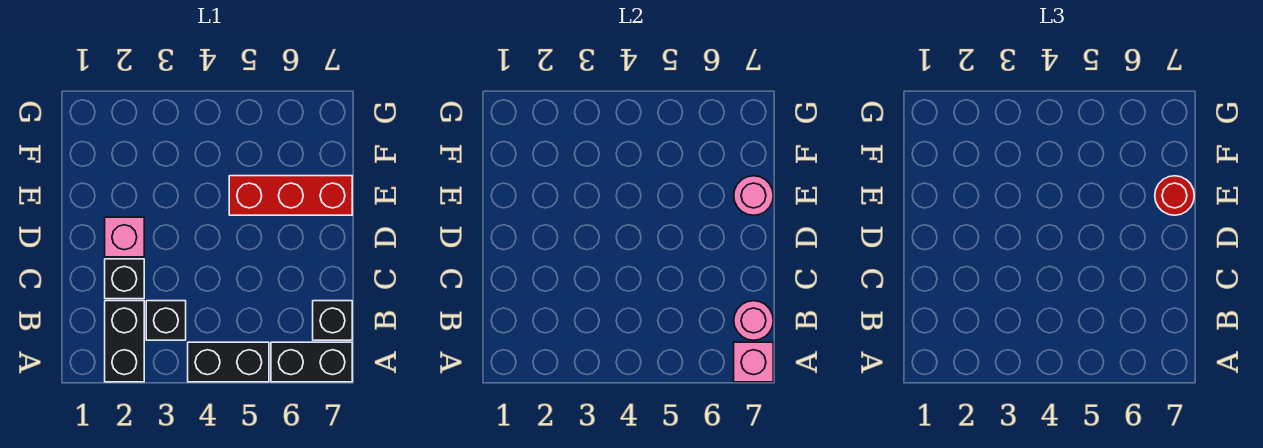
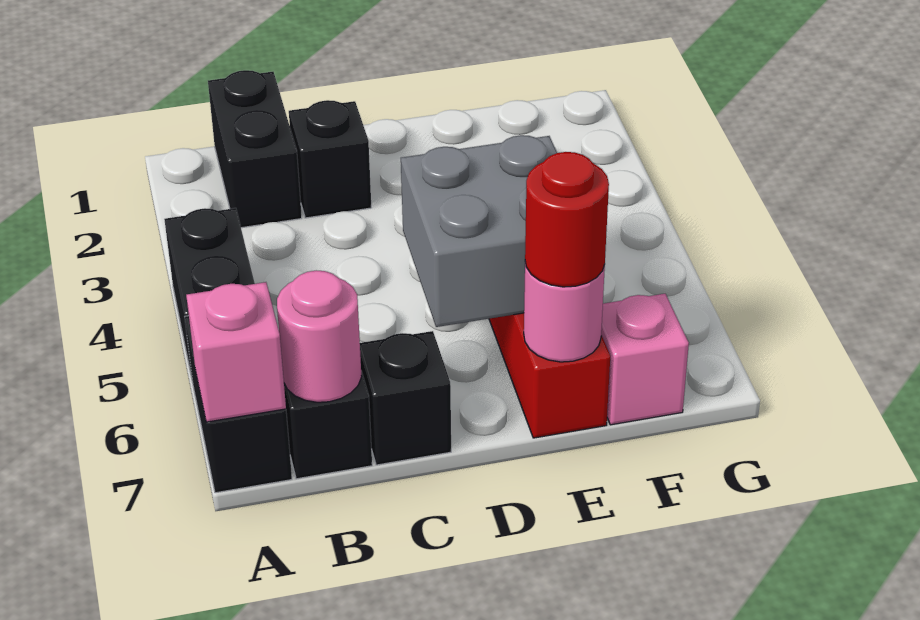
black brick A2:B2 level 1 -> black brick B1:B2 level 1
black brick B3 level 1 -> black brick C7 level 1
pink brick D2 level 1 -> pink brick F7 level 1
none -> grey brick D5:E6 level 2

